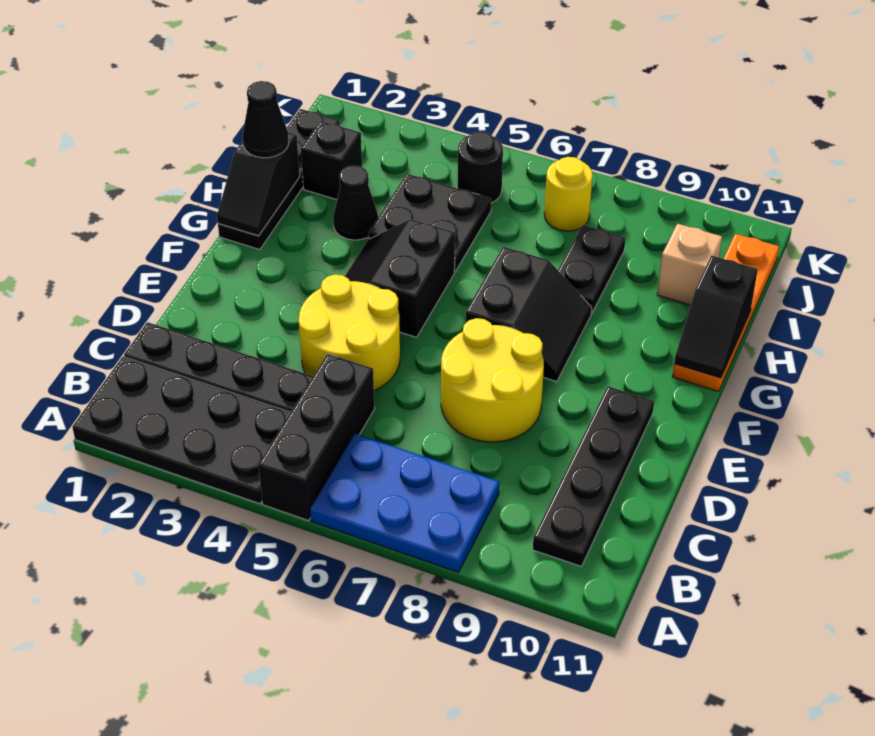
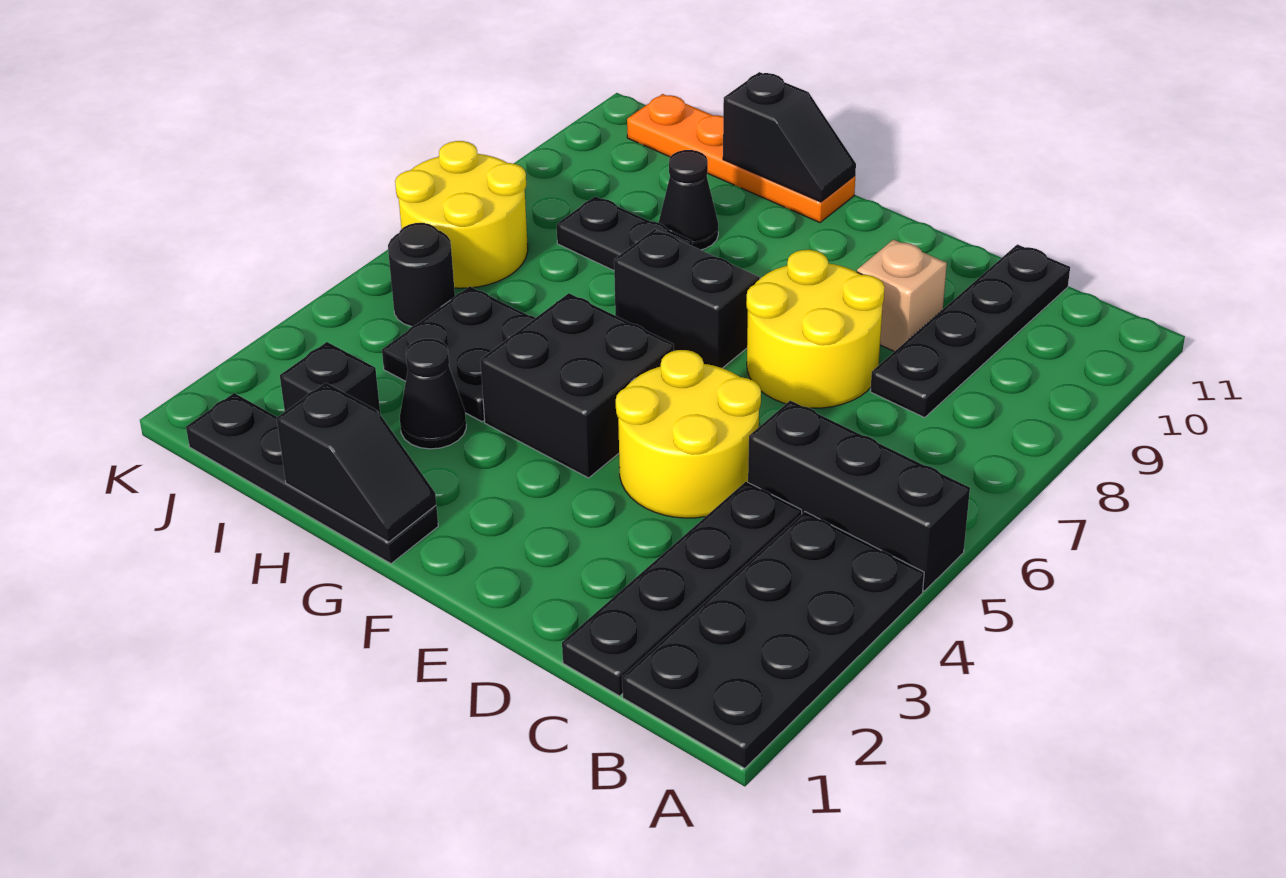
blue plate A6:B8 level 1 -> none
black plate B10:E10 level 1 -> black plate C8:C11 level 1
black slope F4:G5 level 1 top 5 -> black brick F4:G5 level 1
black cone H1 level 3 -> black cone H9 level 1
tan brick I10 level 1 -> tan brick D9 level 1
yellow round brick J7 level 1 -> yellow round brick J6:K7 level 1

